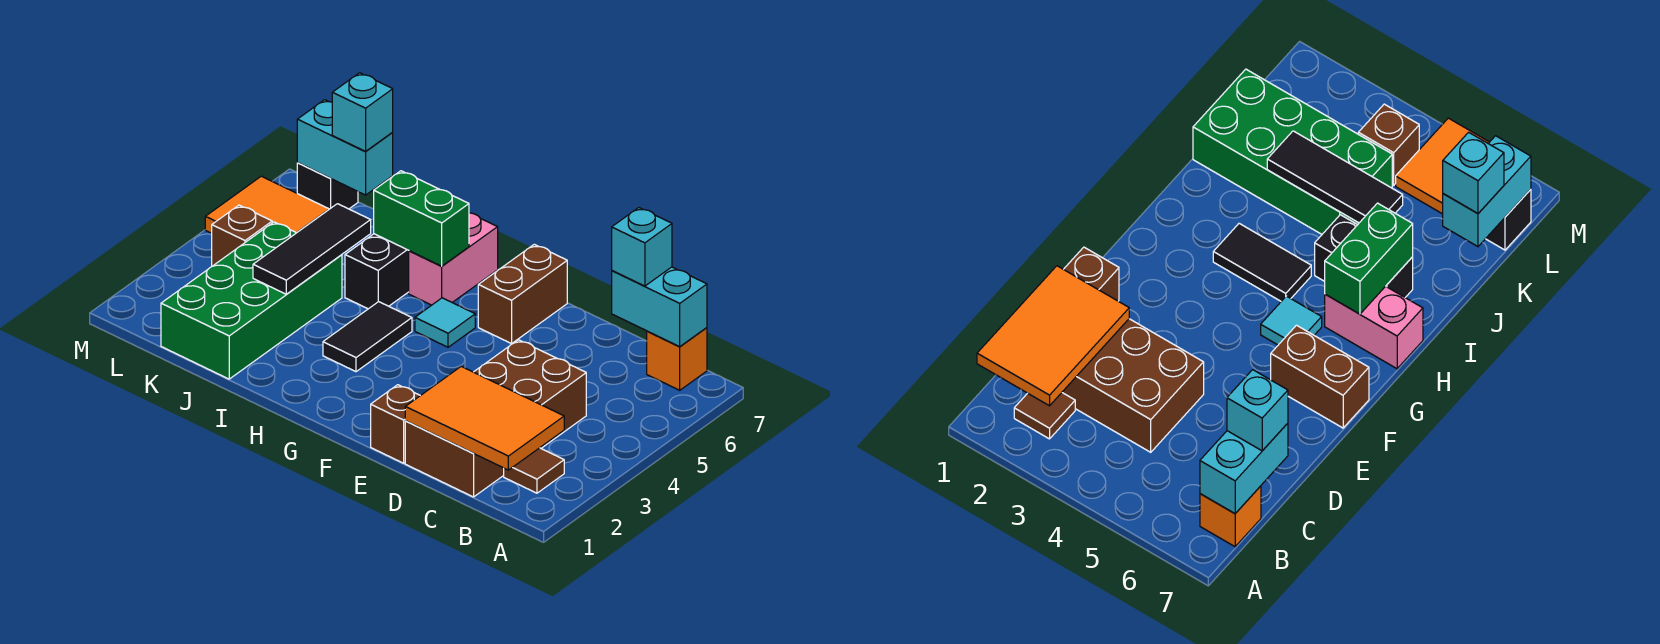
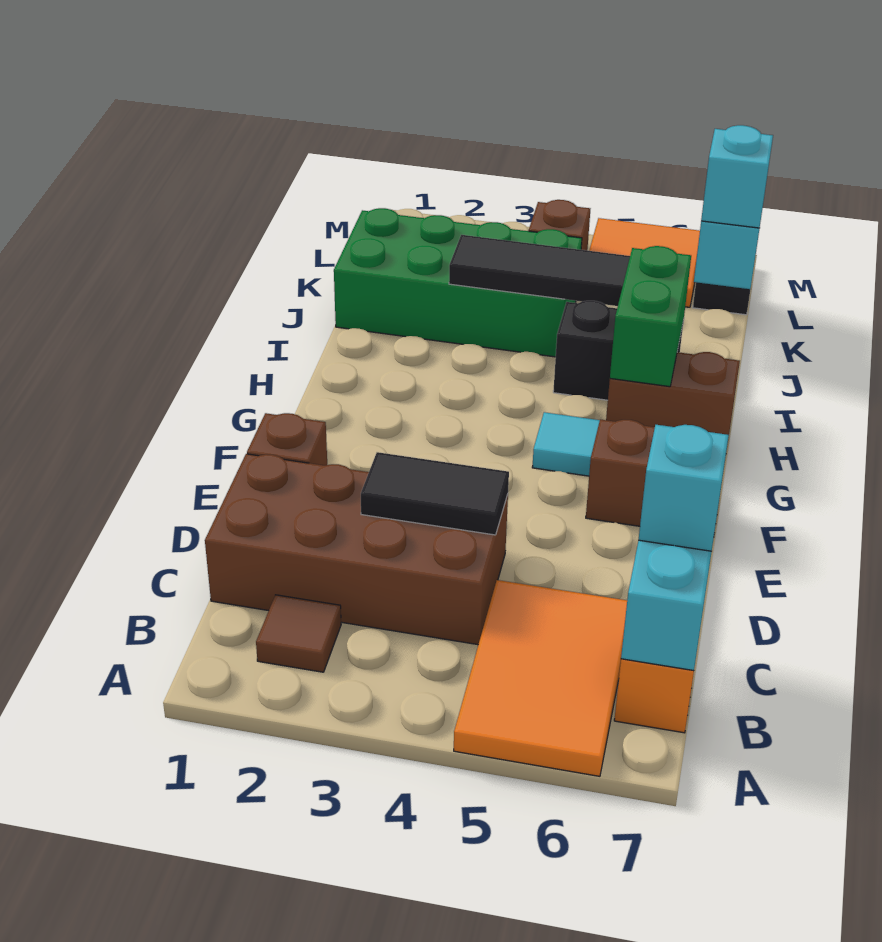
orange tile B1:D2 level 2 -> orange tile A5:C6 level 1
black tile H3:H4 level 1 -> black tile D3:D4 level 2
pink brick H6:H7 level 1 -> brown brick H6:H7 level 1

